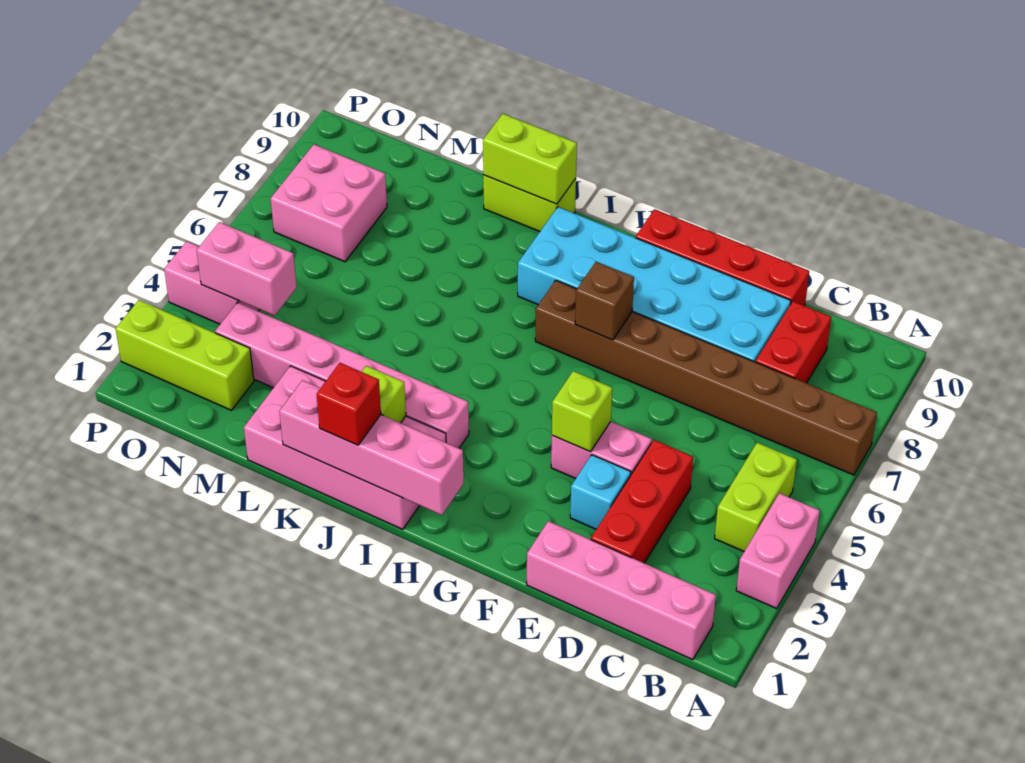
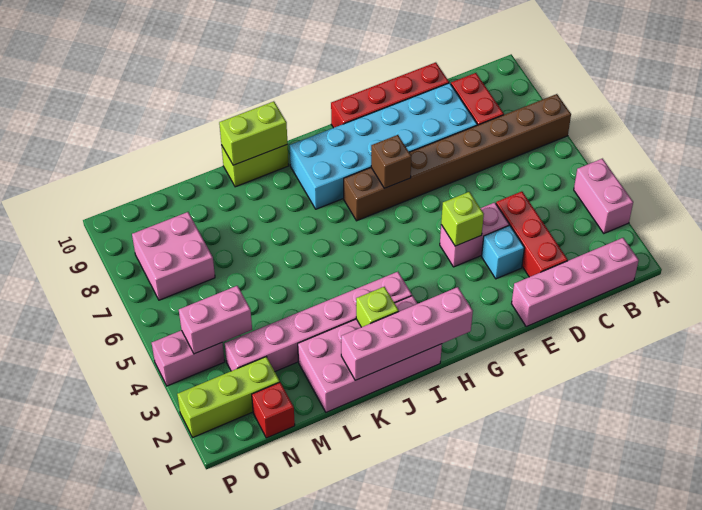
lime brick B4:B5 level 1 -> none
red brick J1 level 3 -> red brick N1 level 1

